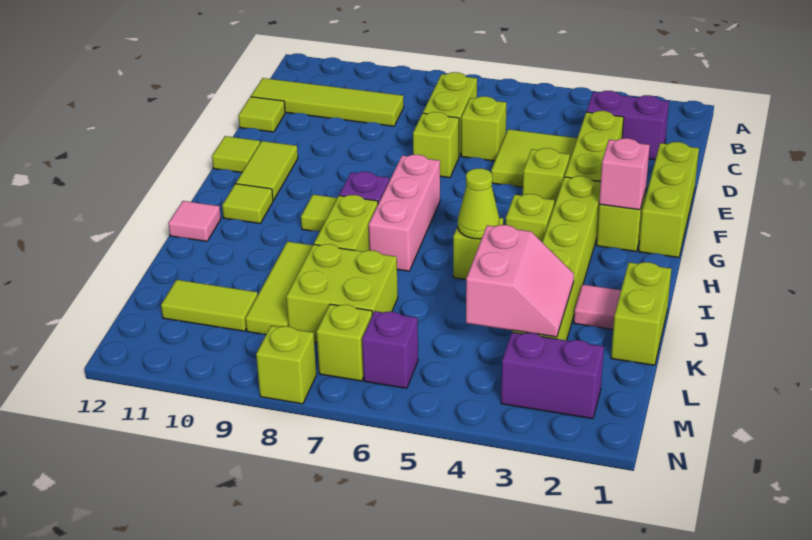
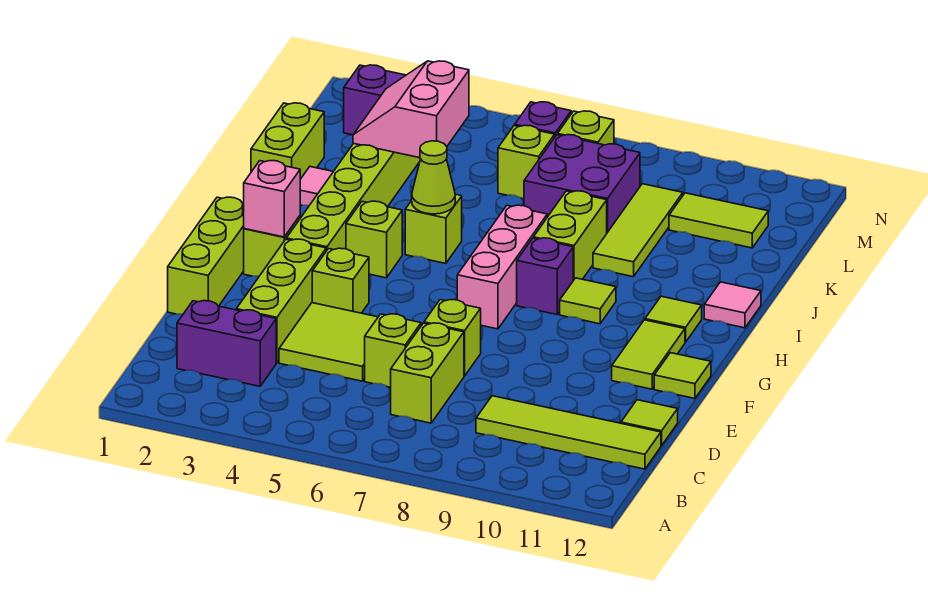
lime brick K7:L8 level 1 -> purple brick K7:L8 level 1
lime brick N8 level 1 -> lime brick L6 level 1

